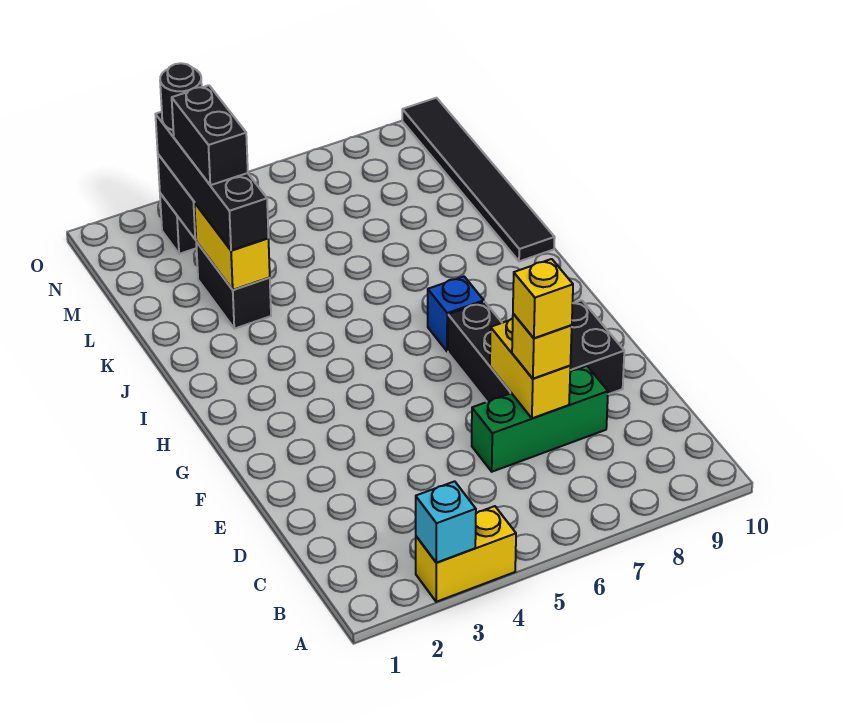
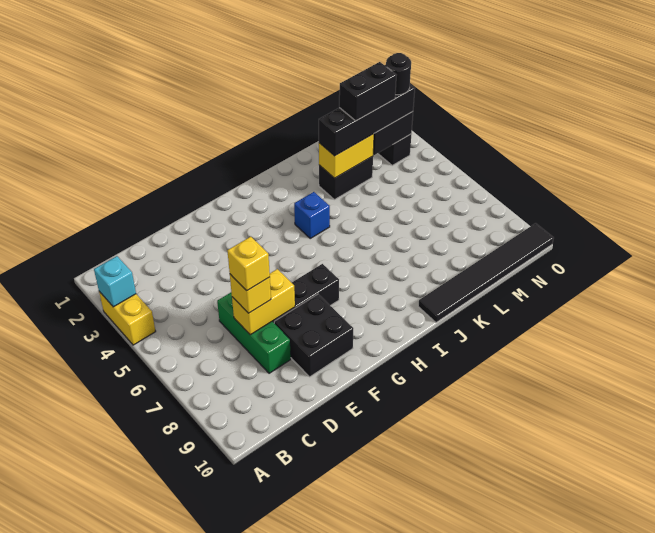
blue brick H7 level 1 -> blue brick I4 level 1

